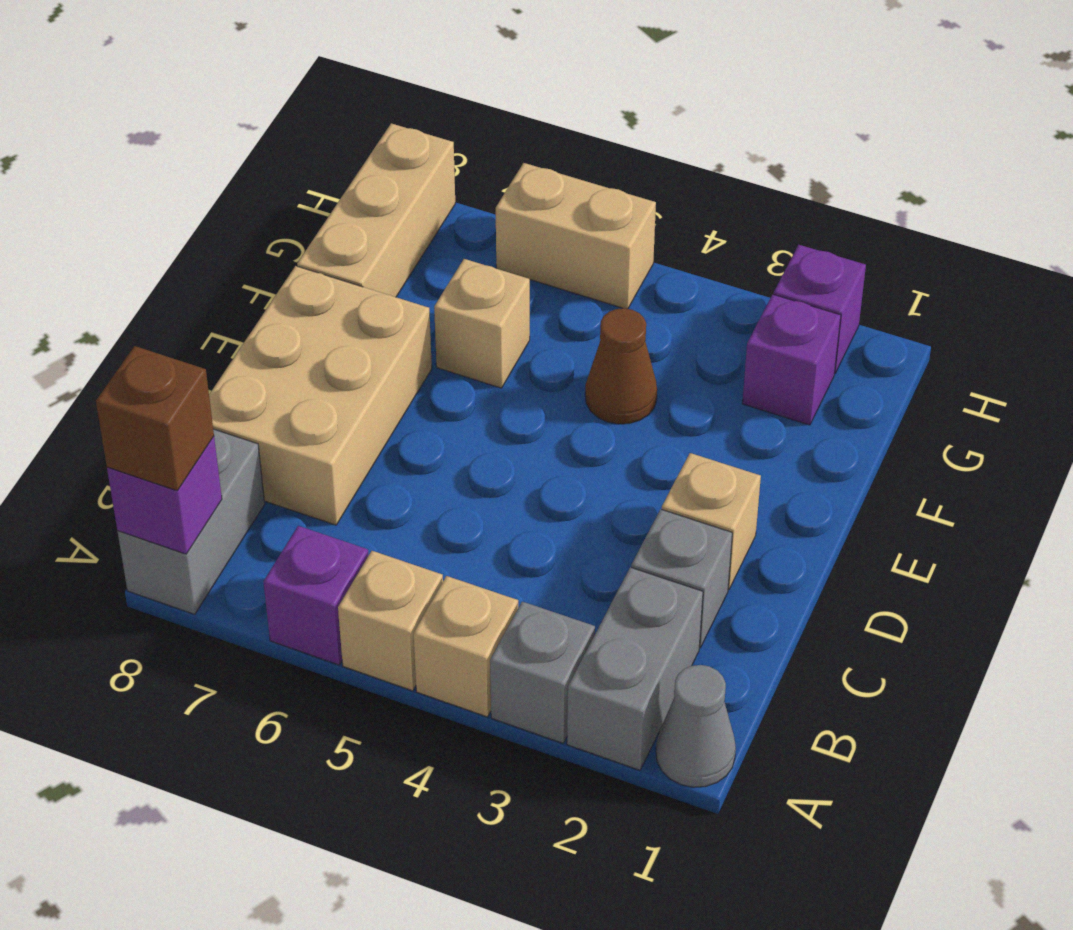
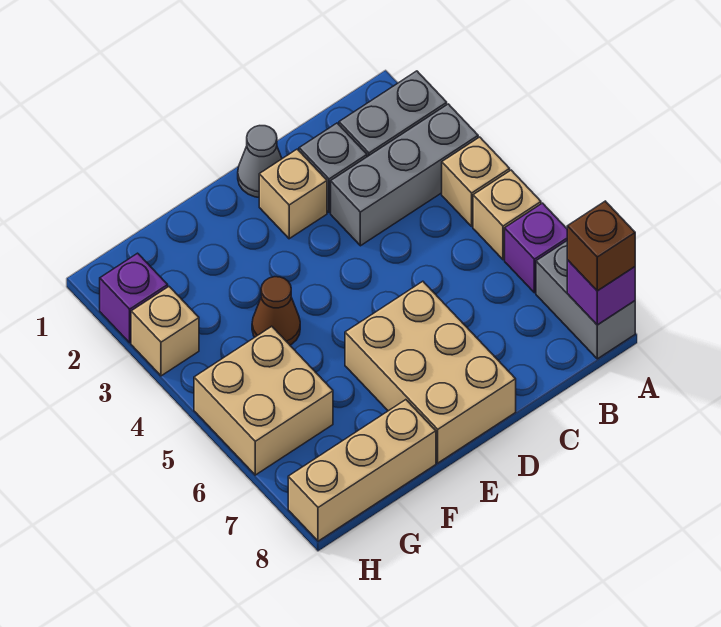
grey cone A1 level 1 -> grey cone D1 level 1
grey brick A3 level 1 -> grey brick A3:C3 level 1
grey brick A8:B8 level 1 -> grey brick A7:A8 level 1
tan brick C7:E8 level 1 -> tan brick D6:E8 level 1
tan brick F6 level 1 -> tan brick H3 level 1
purple brick G2 level 1 -> none
tan brick H5:H6 level 1 -> tan brick G5:H6 level 1

